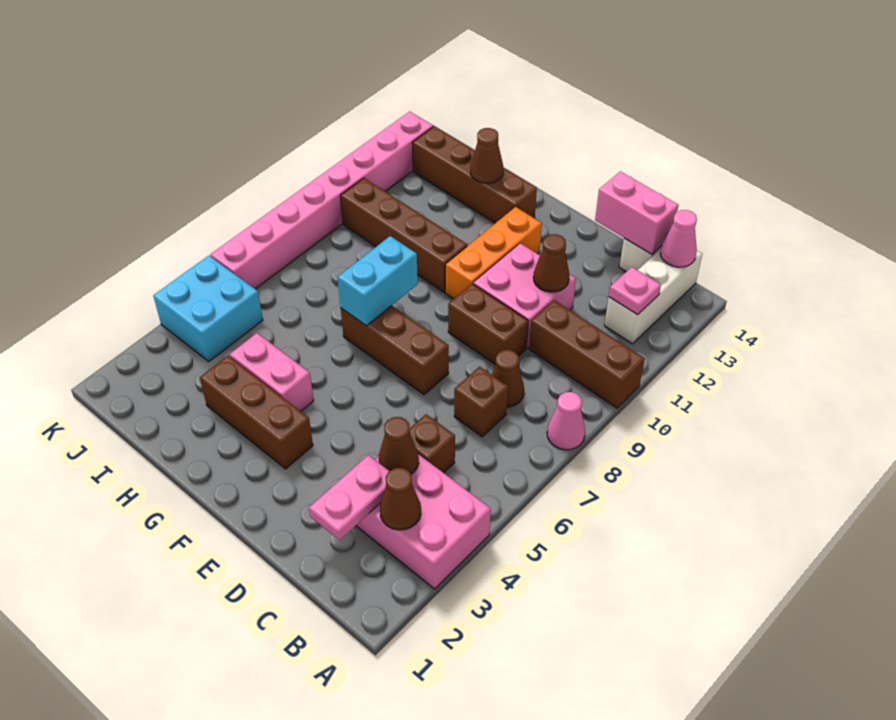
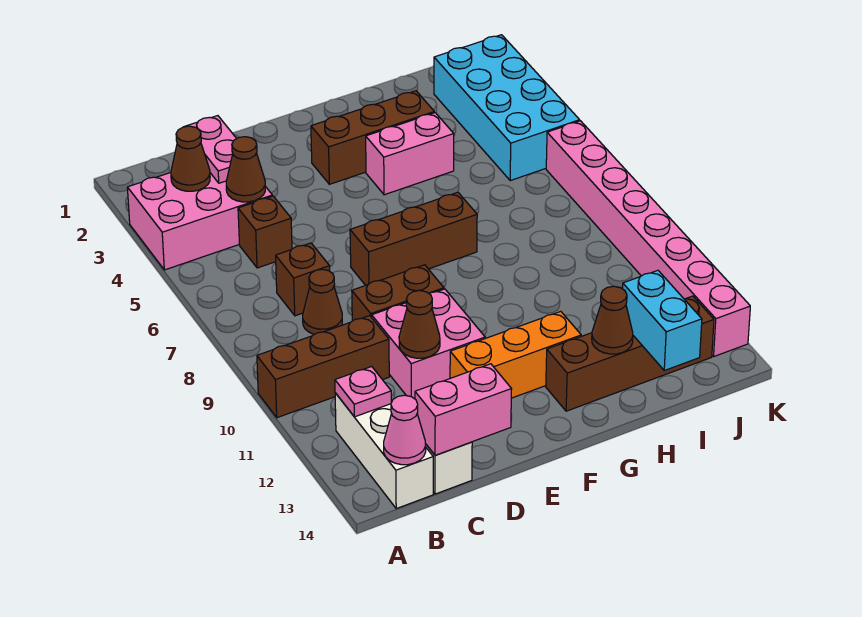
pink cone A8 level 1 -> none
orange brick F10:F12 level 1 -> orange brick E12:G12 level 1
cyan brick G7:G8 level 2 -> cyan brick I13:I14 level 2
brown brick G10:J10 level 1 -> none
cyan brick J4:K5 level 1 -> cyan brick J2:K5 level 1

